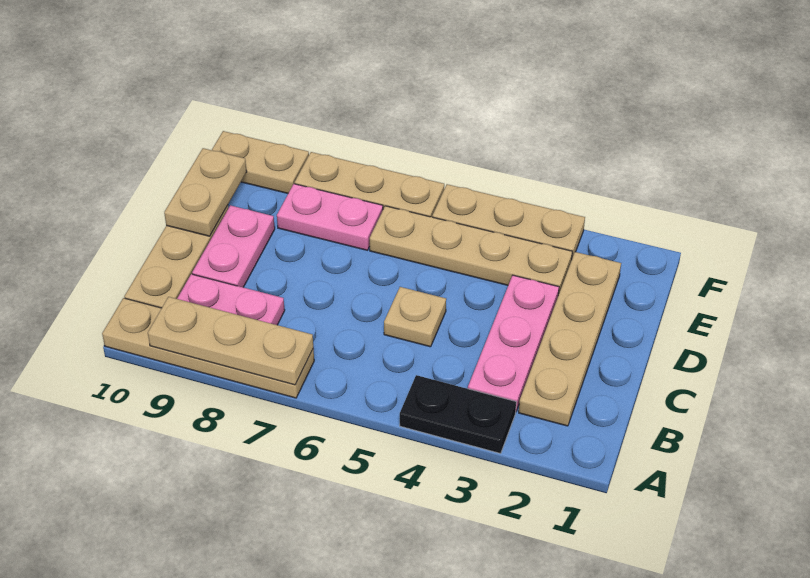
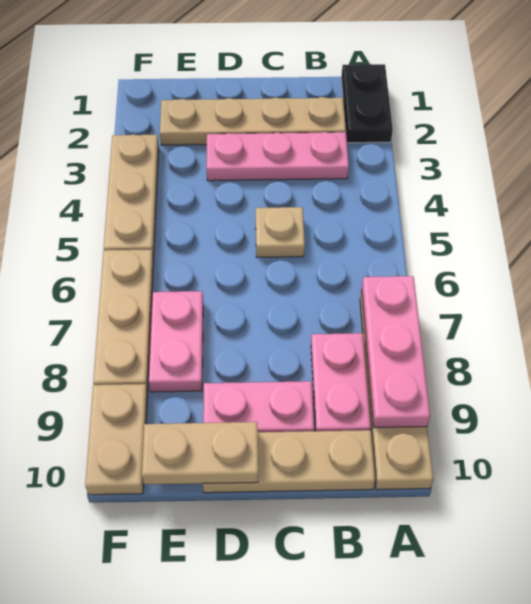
black plate A3:A4 level 1 -> black plate A1:A2 level 1
tan plate A7:A9 level 2 -> pink plate A7:A9 level 2
tan plate E3:E6 level 1 -> none

